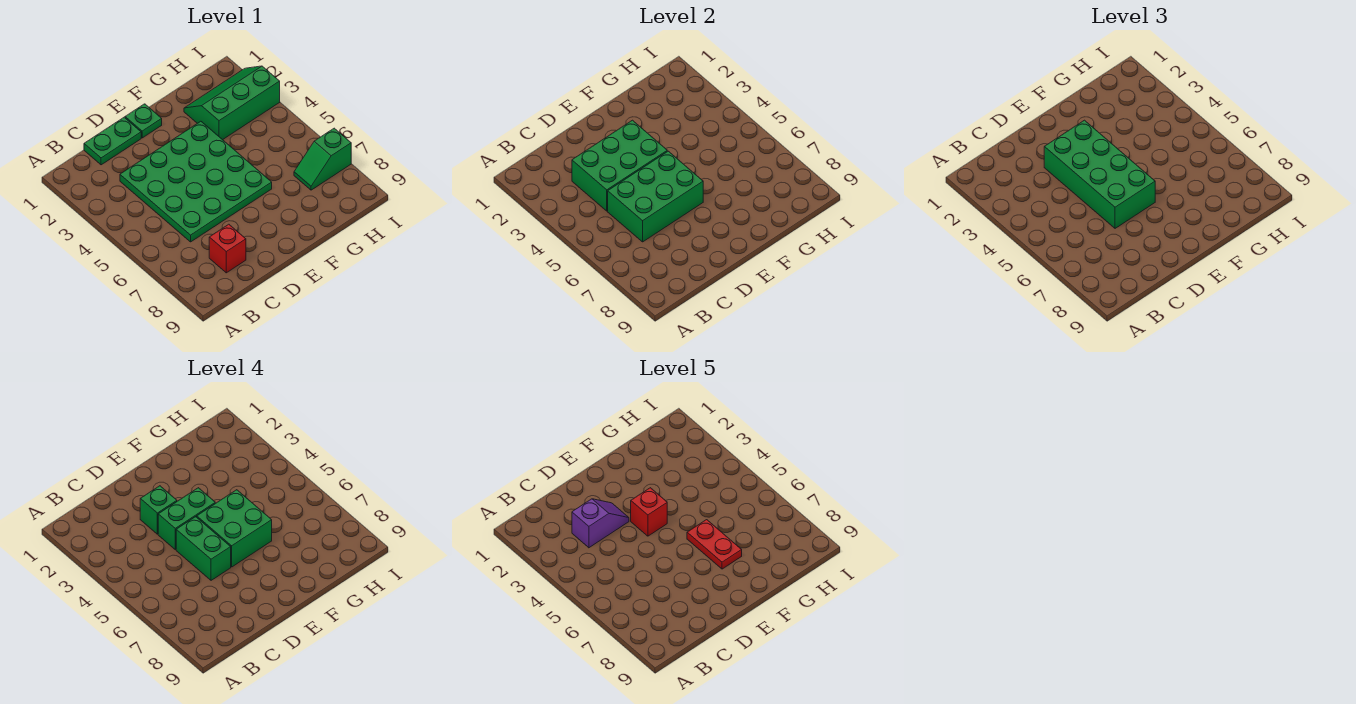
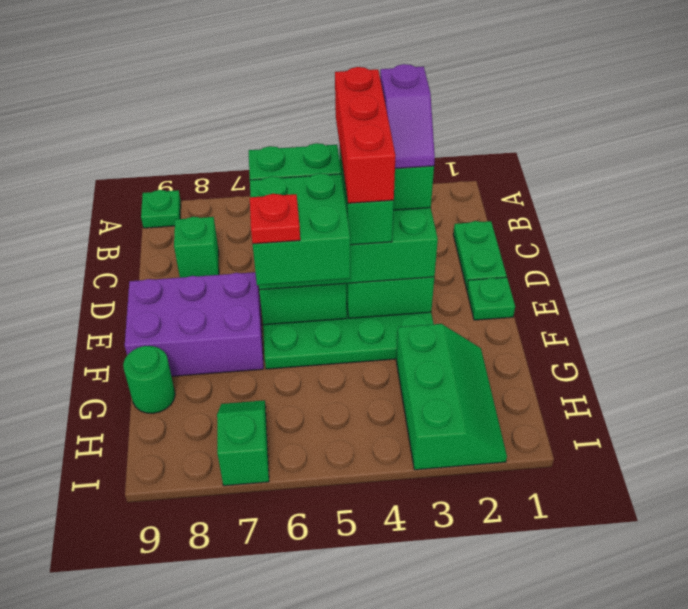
none -> green plate A9 level 1
red brick C8 level 1 -> green brick C8 level 1
red brick E4 level 5 -> red brick C4:E4 level 5
none -> purple brick E7:F9 level 1
red plate F6:F7 level 5 -> red plate F6 level 5
none -> green round brick G9 level 1

